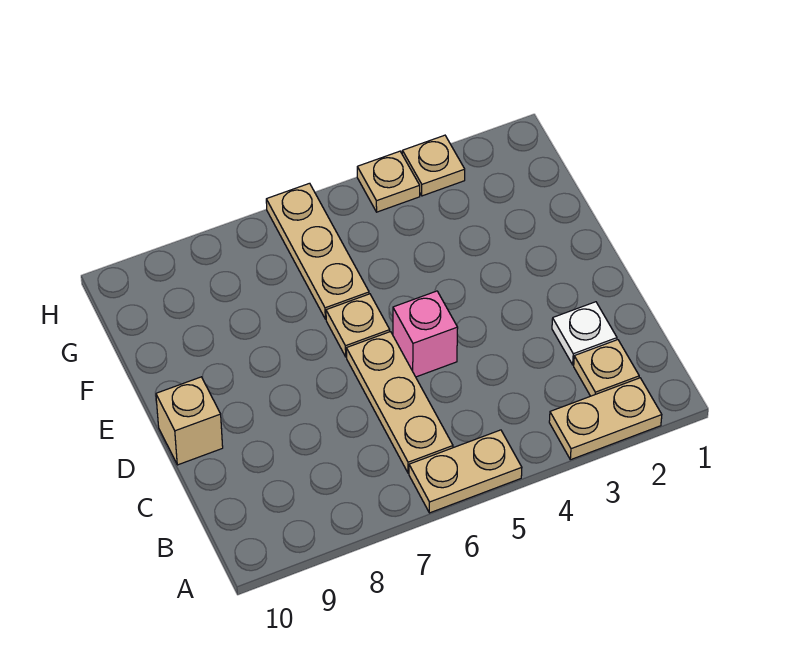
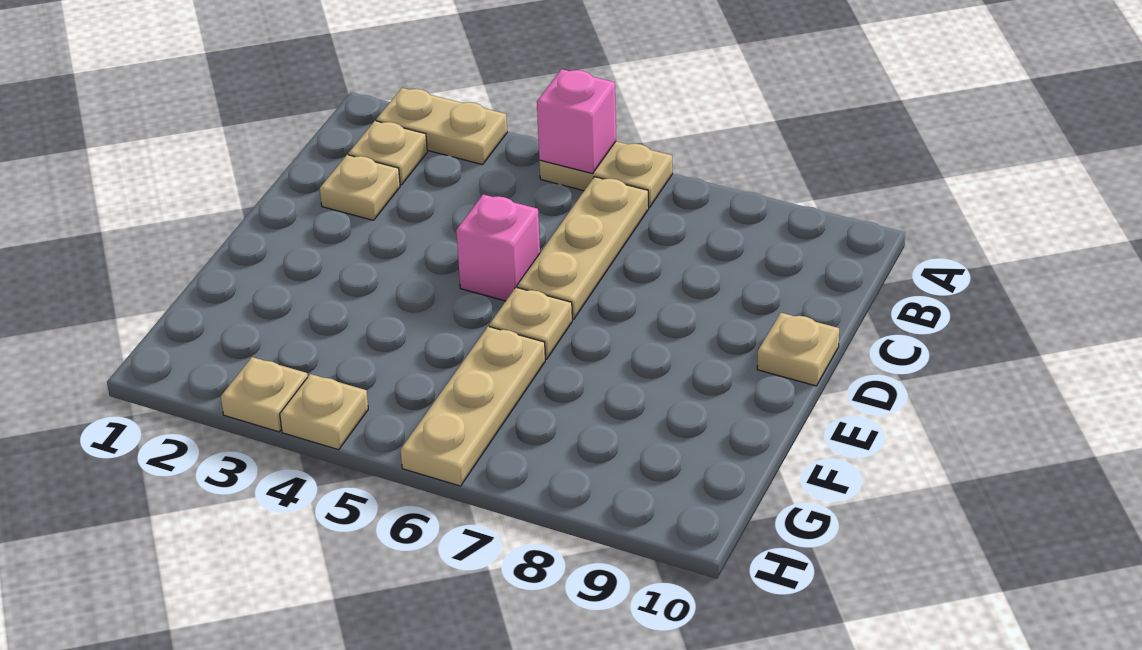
none -> pink brick A5 level 2
white plate C2 level 1 -> tan plate C2 level 1
tan brick D10 level 1 -> tan plate D10 level 1

